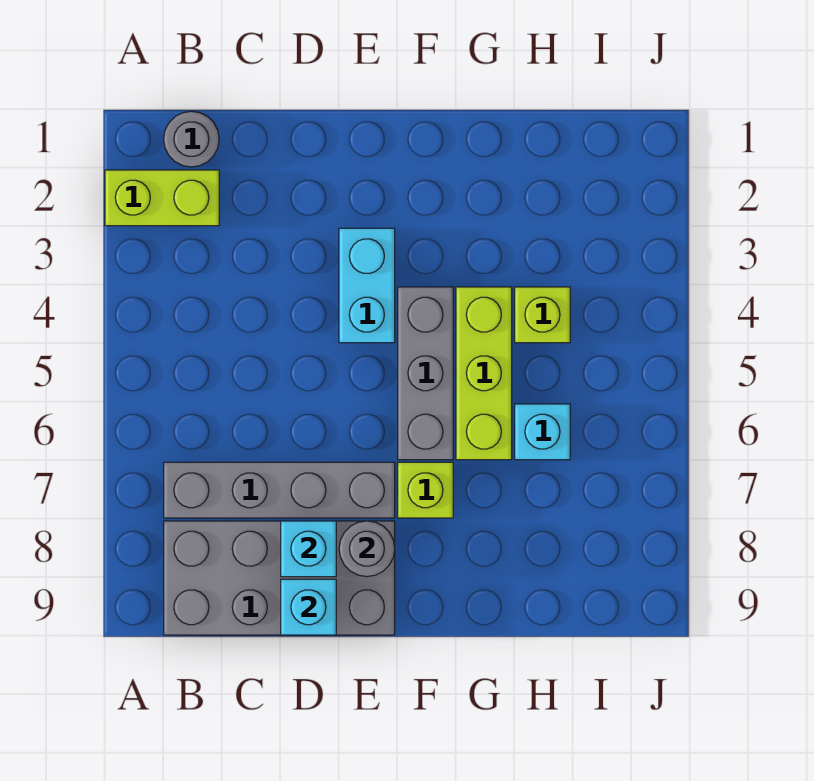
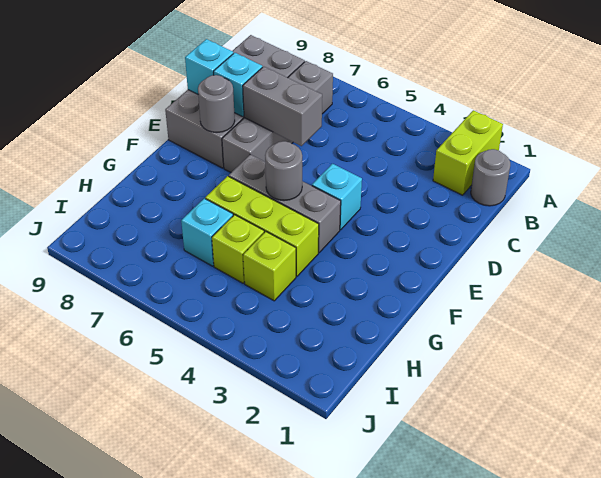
none -> grey brick D6:D7 level 2
cyan brick E3:E4 level 1 -> cyan brick E4 level 1
none -> grey round brick F5 level 2
lime brick F7 level 1 -> lime brick H5 level 1

